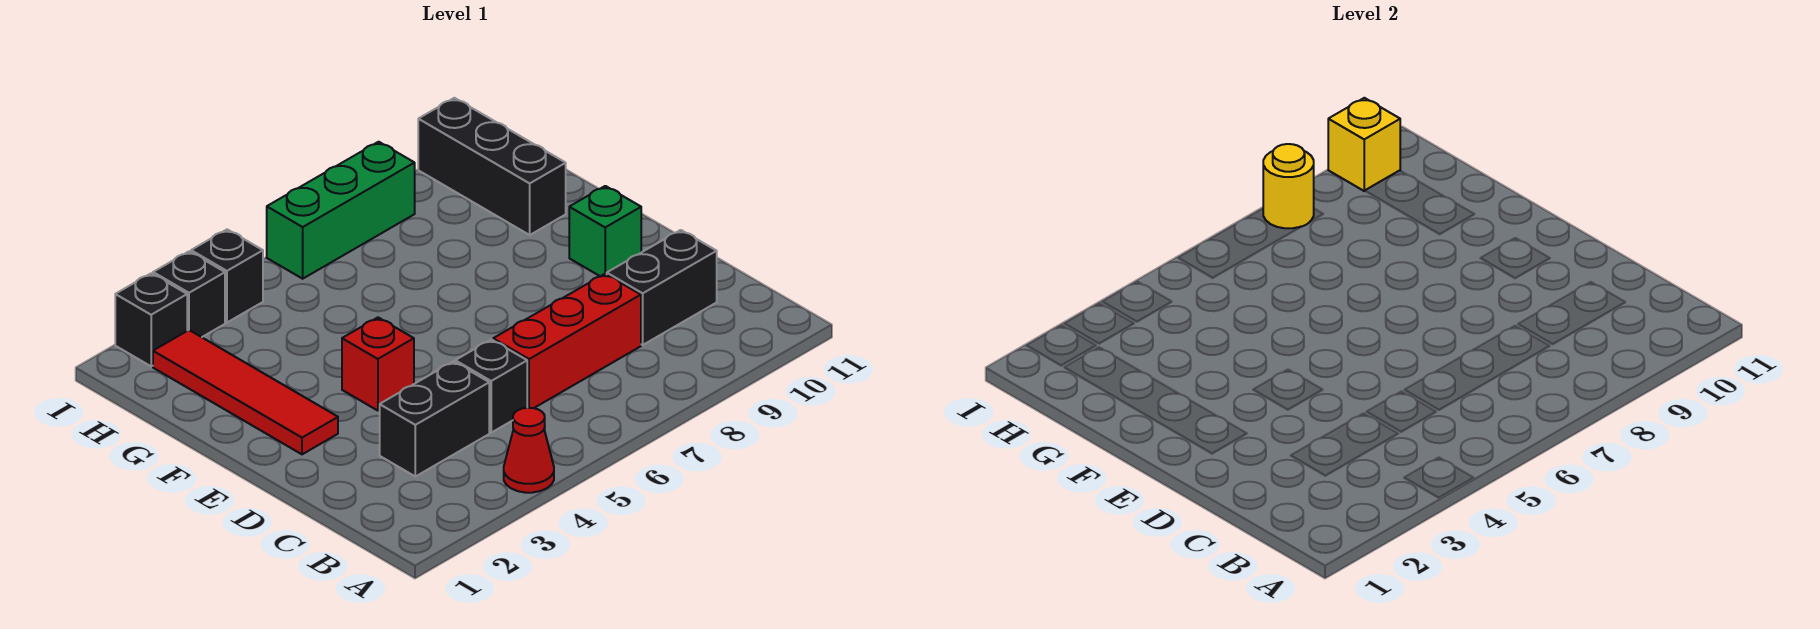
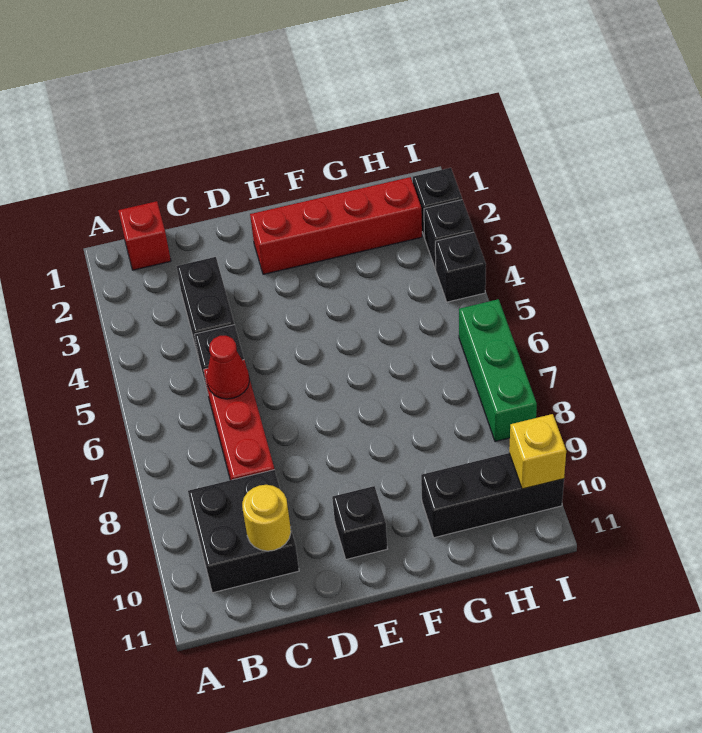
red cone A4 level 1 -> red cone C6 level 2
black brick C9:C10 level 1 -> black brick B9:C10 level 1
red tile E2:H2 level 1 -> red brick E2:H2 level 1
red brick E4 level 1 -> red brick B1 level 1
green brick E10 level 1 -> black brick E10 level 1
yellow round brick I8 level 2 -> yellow round brick C10 level 2

